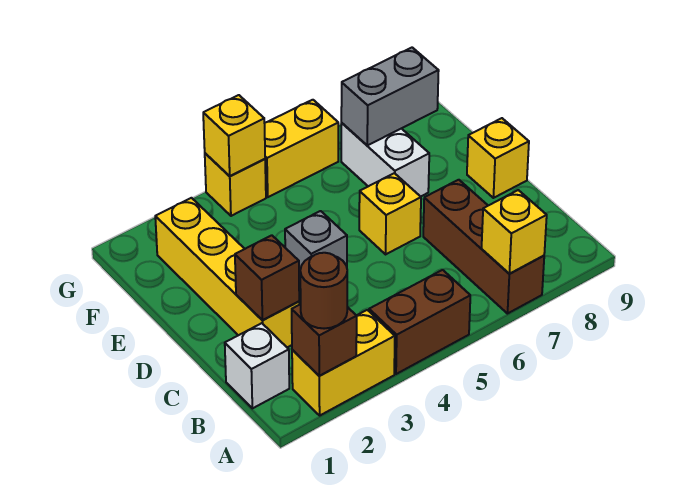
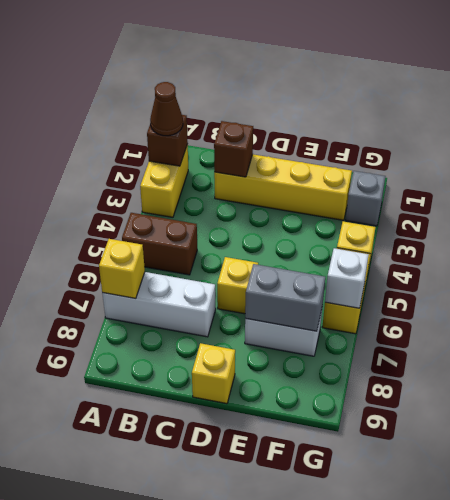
brown round brick A2 level 3 -> brown cone A2 level 3
brown brick A4:A5 level 1 -> brown brick A5:B5 level 1
brown brick A7:C7 level 1 -> white brick A7:C7 level 1
white brick B1 level 1 -> white brick G6 level 2
grey brick D4 level 1 -> grey brick G2 level 1
grey brick F7:F8 level 2 -> grey brick E7:F7 level 2
yellow brick G4 level 2 -> none

